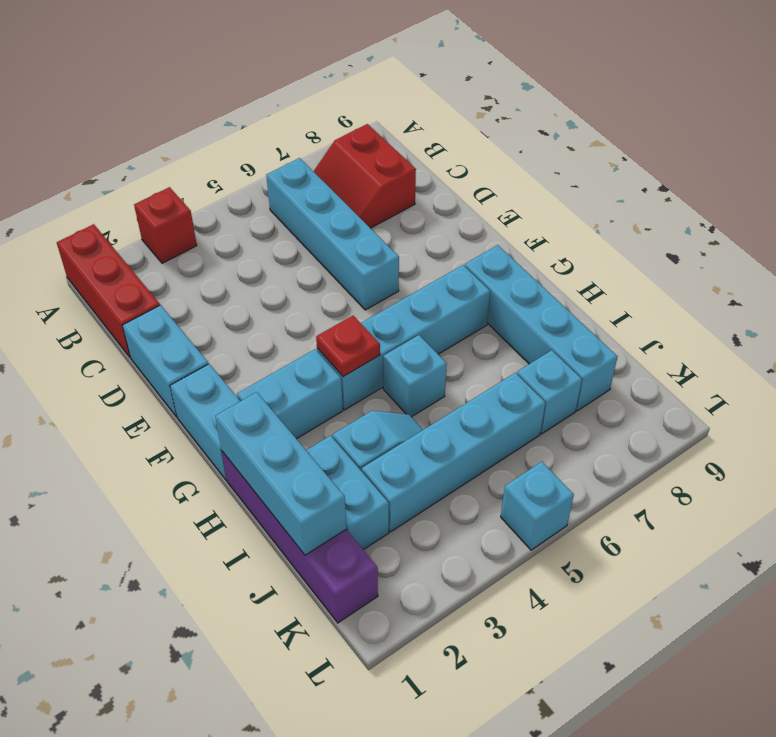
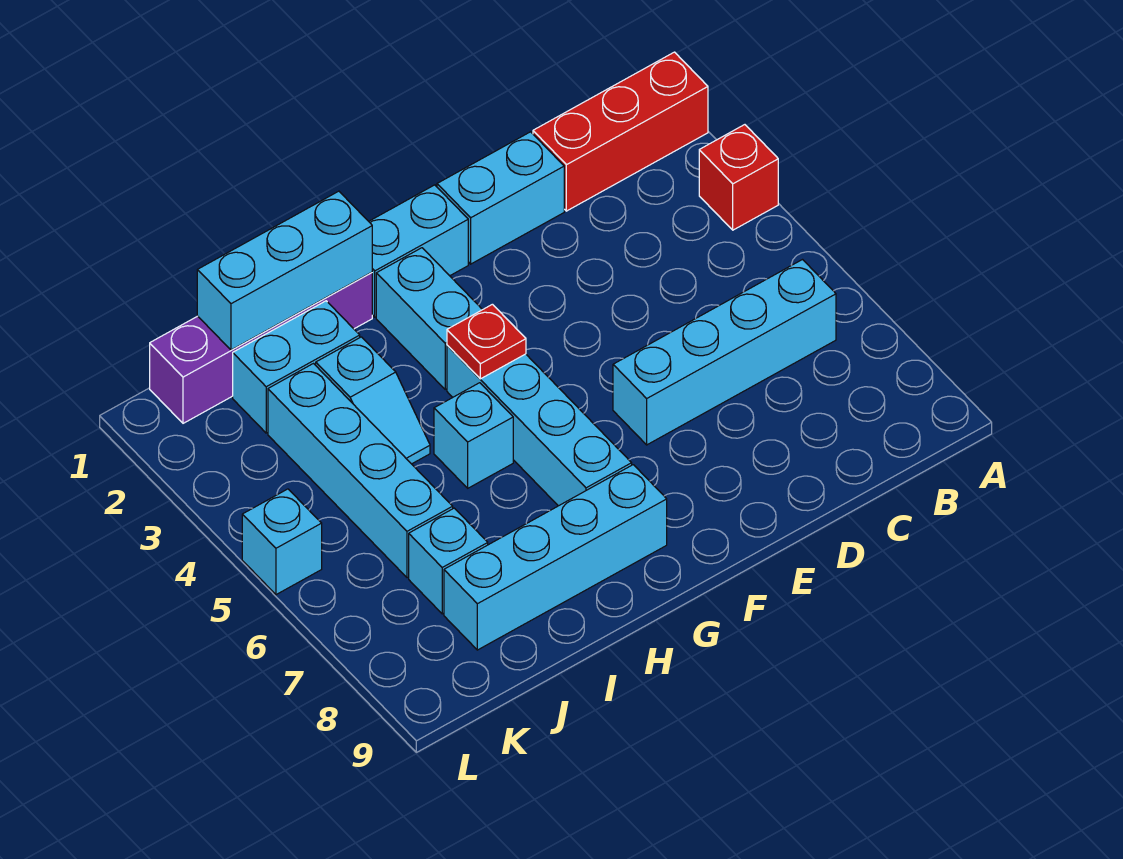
red slope B7:C8 level 1 top 8 -> none

